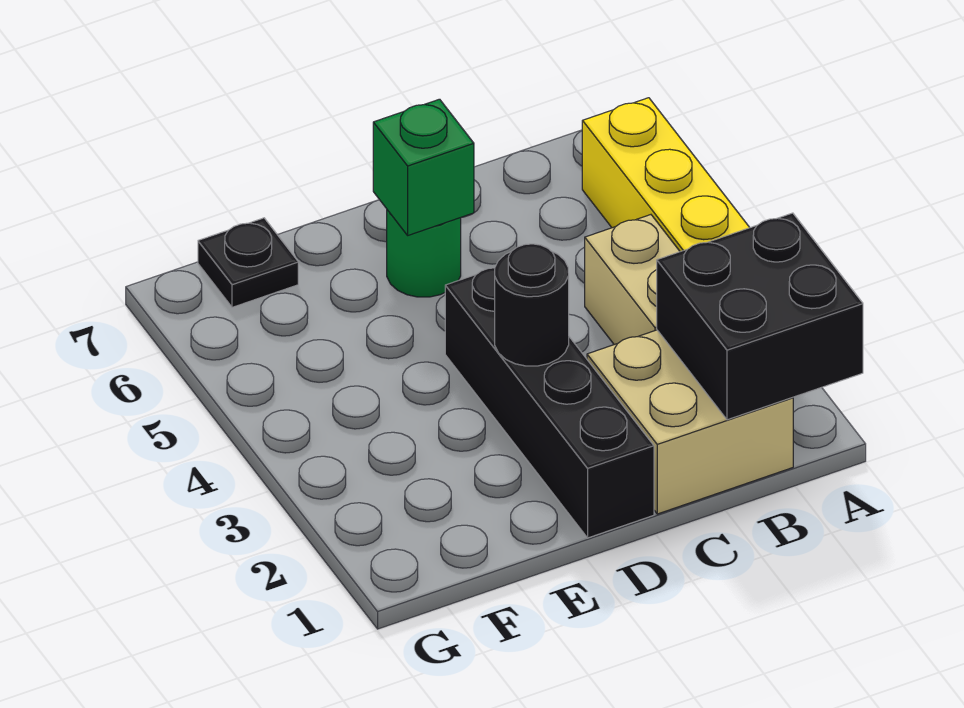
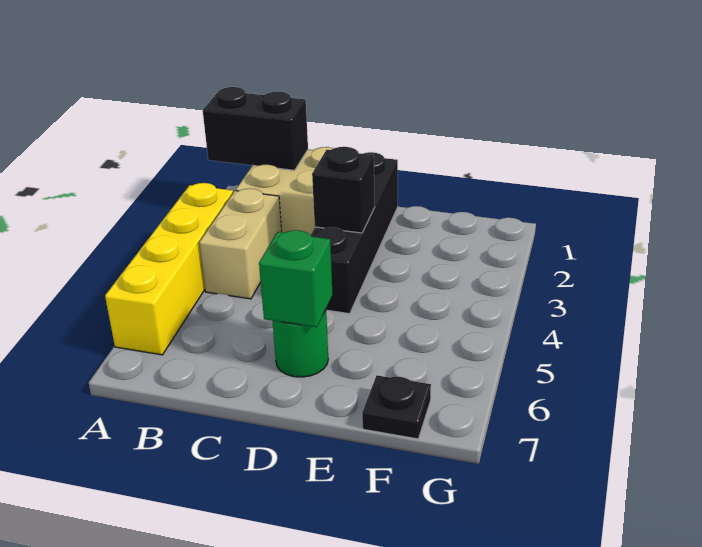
black brick A1:B2 level 2 -> black brick A1:B1 level 2
black round brick D3 level 2 -> black brick D3 level 2

